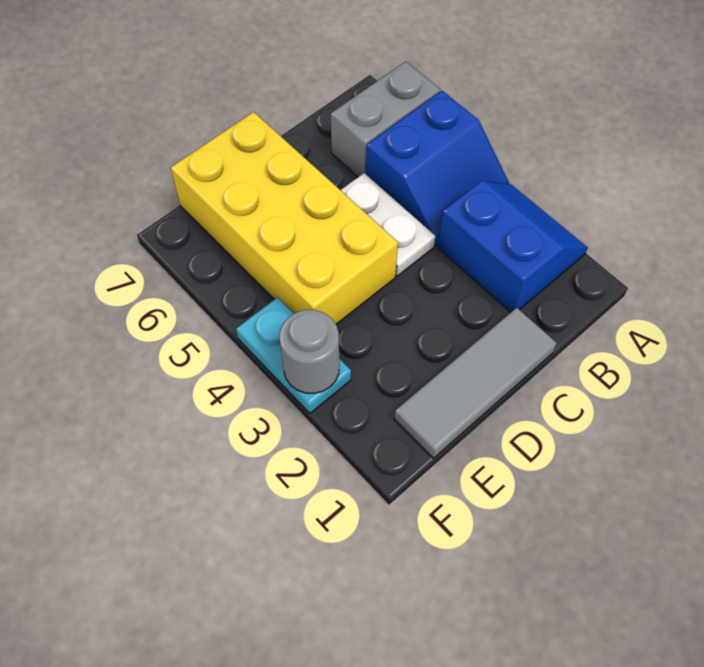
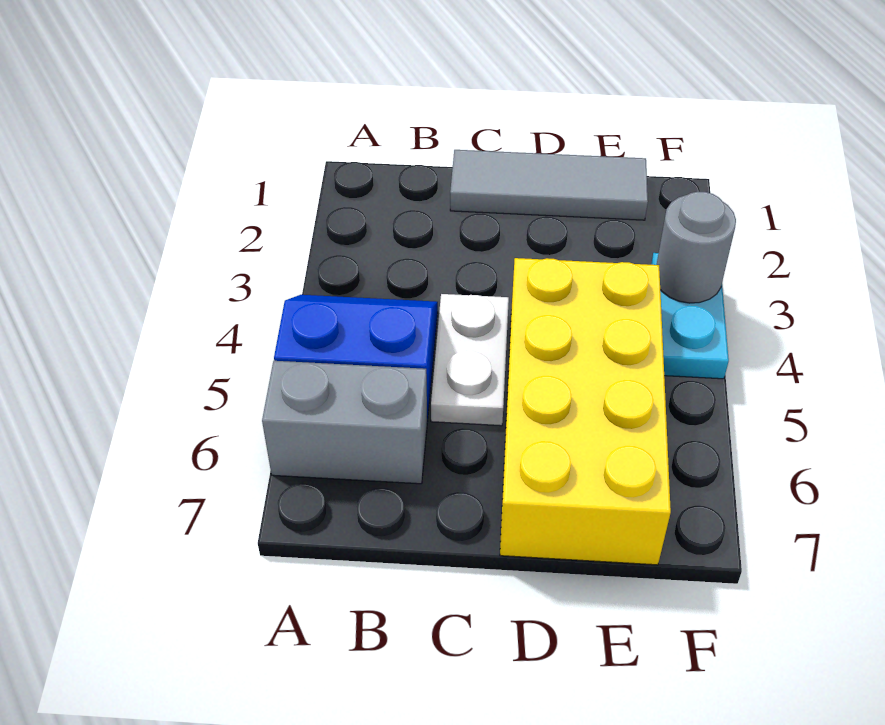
blue slope A2:B3 level 1 top B -> none

